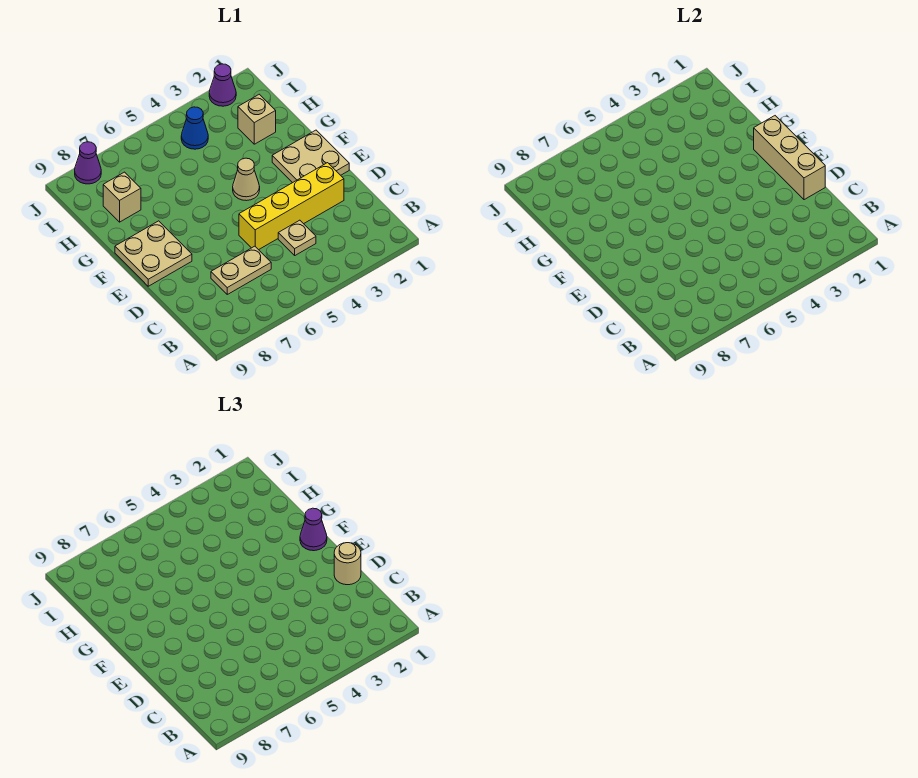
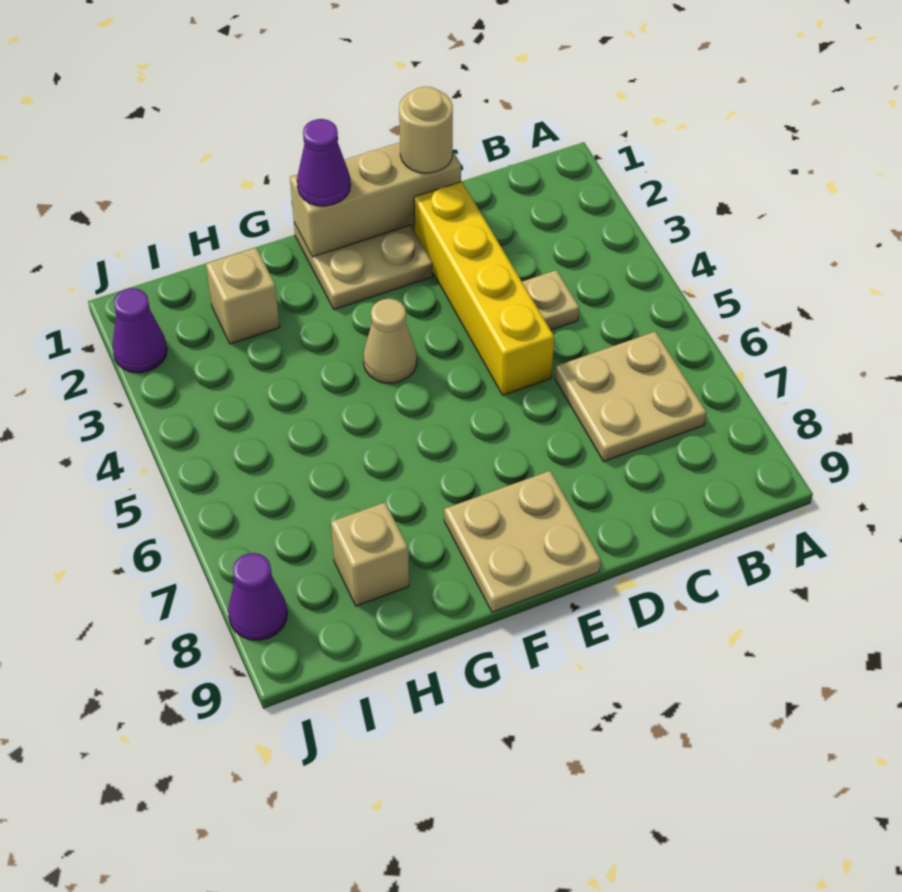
tan plate C6:C7 level 1 -> tan plate B6:C7 level 1
blue cone I4 level 1 -> none

